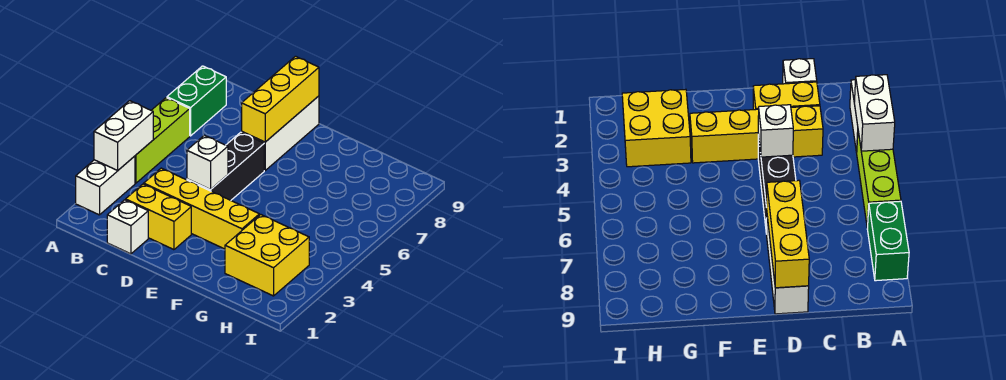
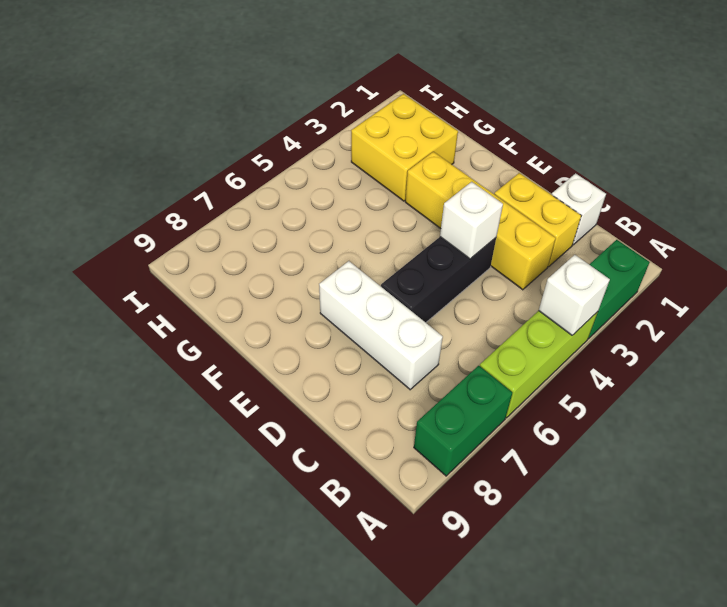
white brick A2:A3 level 1 -> green brick A2:A3 level 1
white brick A3:A4 level 2 -> white brick A4 level 2
white brick D7:D9 level 1 -> white brick C7:E7 level 1
yellow brick D7:D9 level 2 -> none

